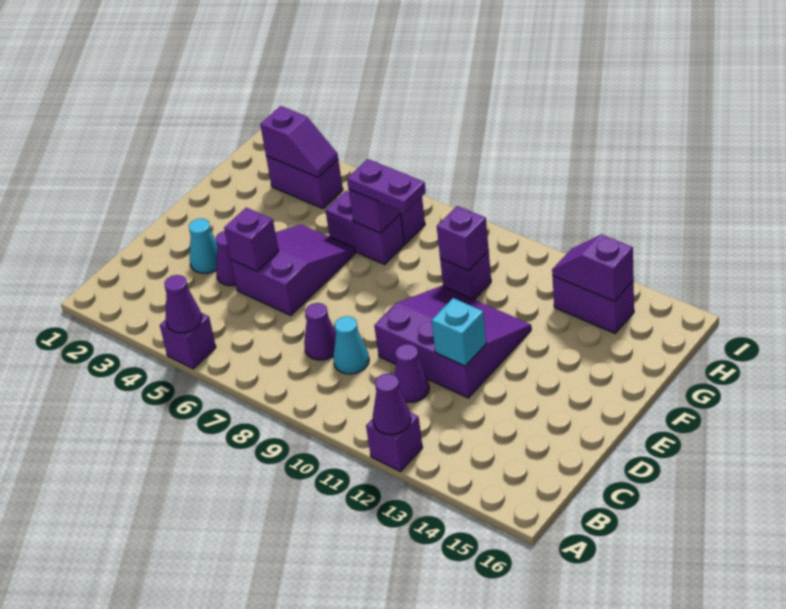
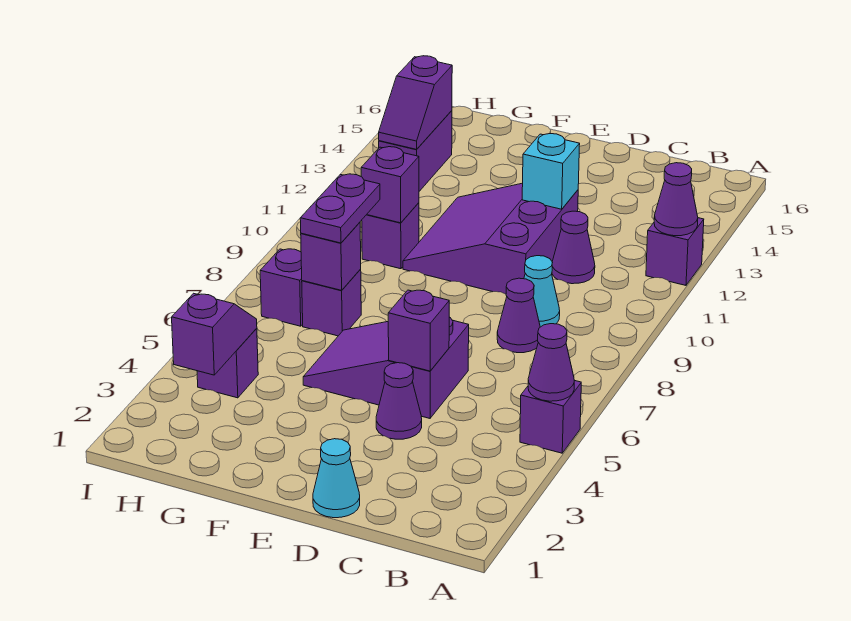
cyan cone D3 level 1 -> cyan cone D1 level 1
purple brick G6:G7 level 1 -> purple brick G7 level 1
purple brick H3:H4 level 1 -> purple brick H4 level 1

